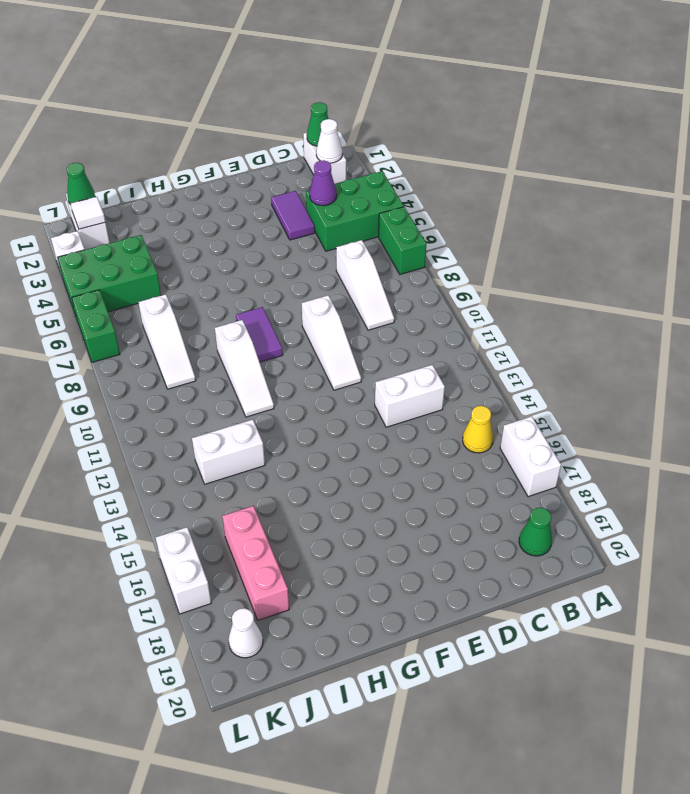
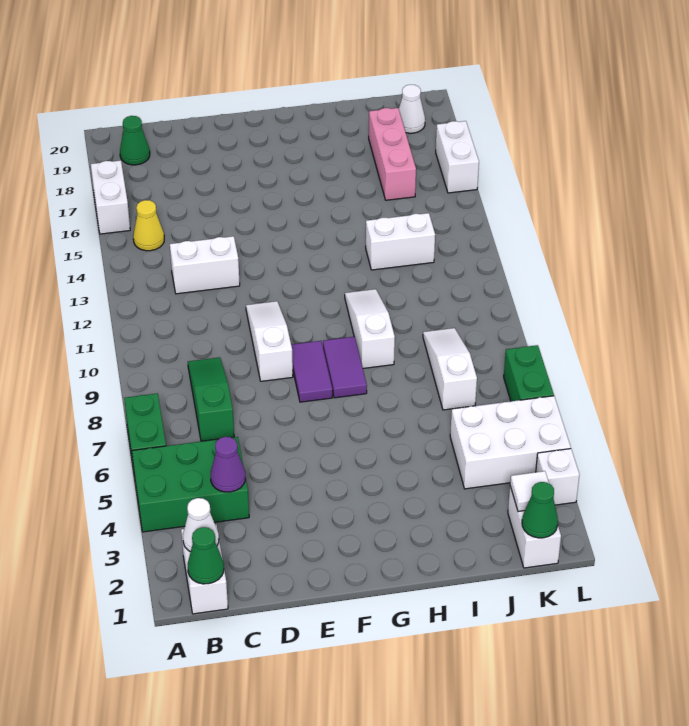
white slope C7:C9 level 1 top 7 -> green slope C7:C9 level 1 top 7
purple tile D3:D4 level 1 -> purple tile F8:F9 level 1
green brick J4:L5 level 1 -> white brick J4:L5 level 1

